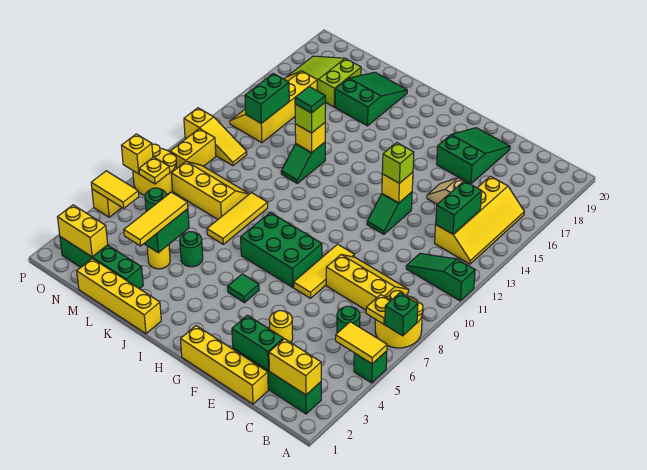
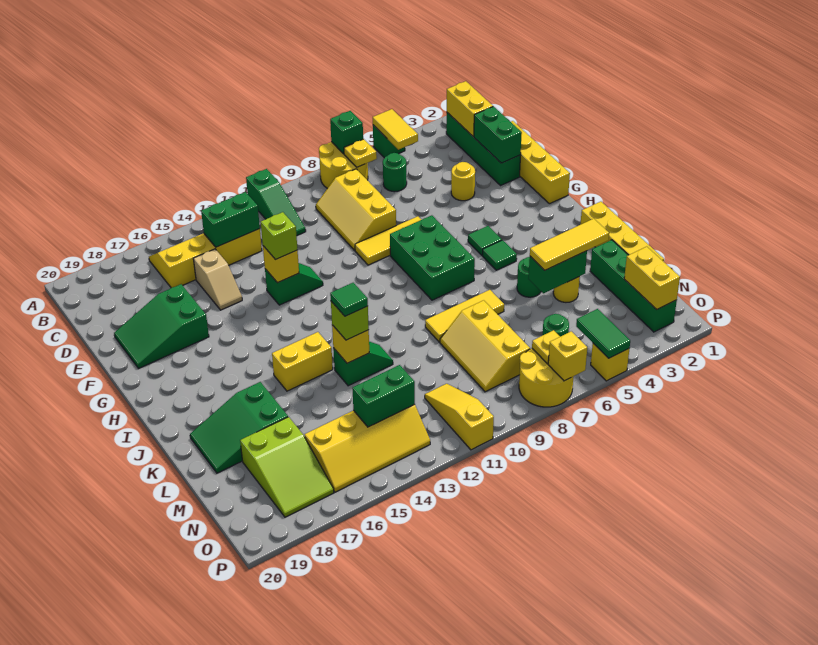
none -> green tile I5 level 1
yellow tile O5:P5 level 2 -> green tile O5:P5 level 2
yellow brick O9:O10 level 1 -> yellow brick J14:J15 level 1

